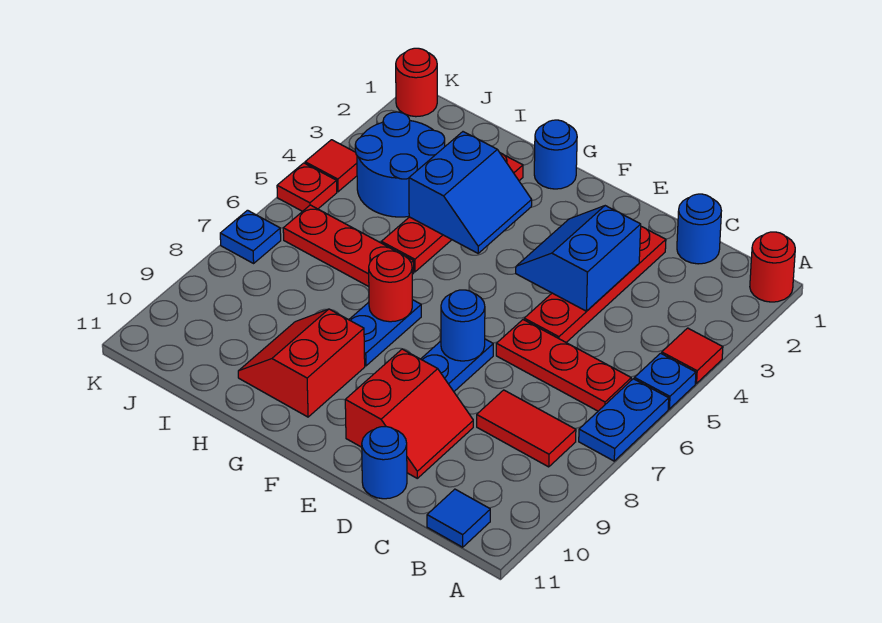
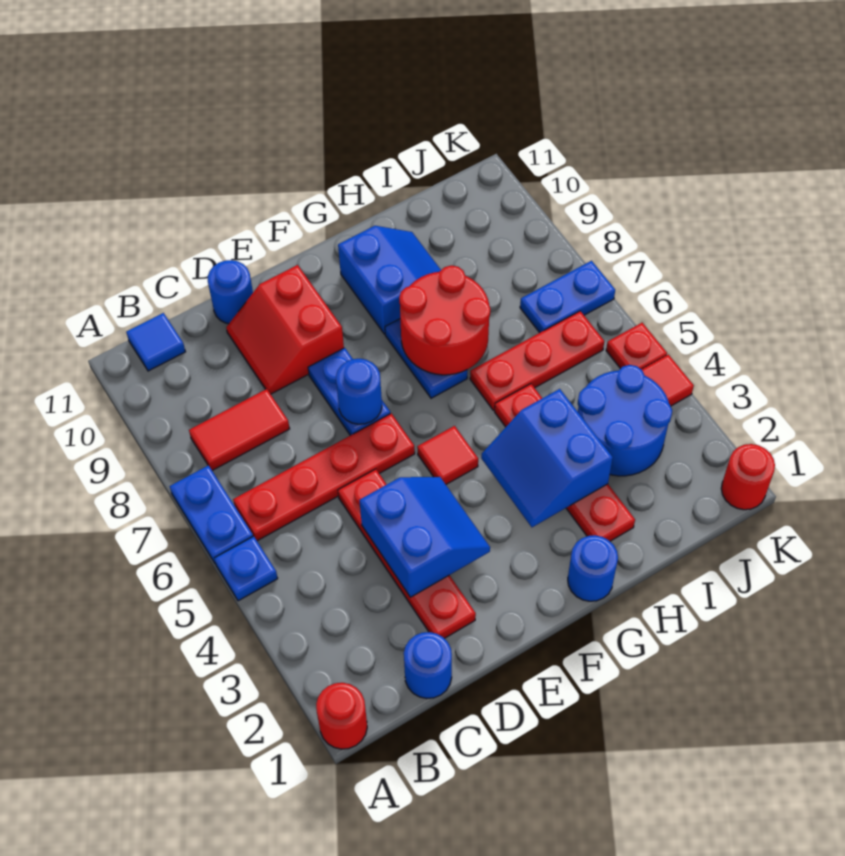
red tile A4 level 1 -> red tile F5 level 1
red plate B6:D6 level 1 -> red plate B6:E6 level 1
red round brick G7 level 2 -> red round brick G7:H8 level 2
red slope G9:H10 level 1 top G -> blue slope G9:H10 level 1 top G
blue plate K7 level 1 -> blue plate J7:K7 level 1

